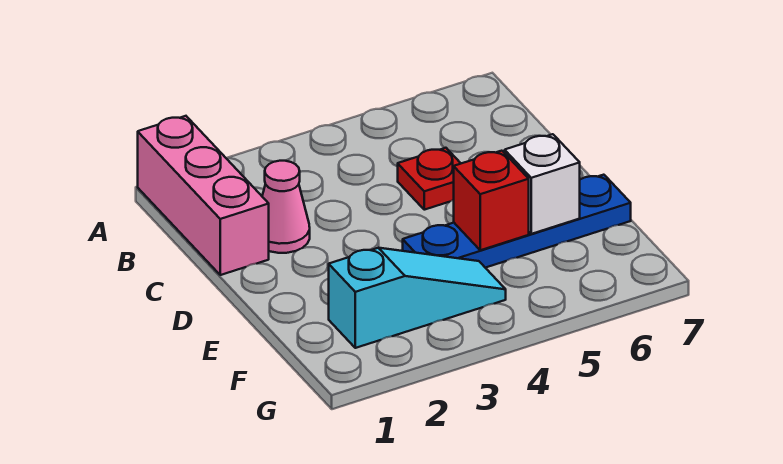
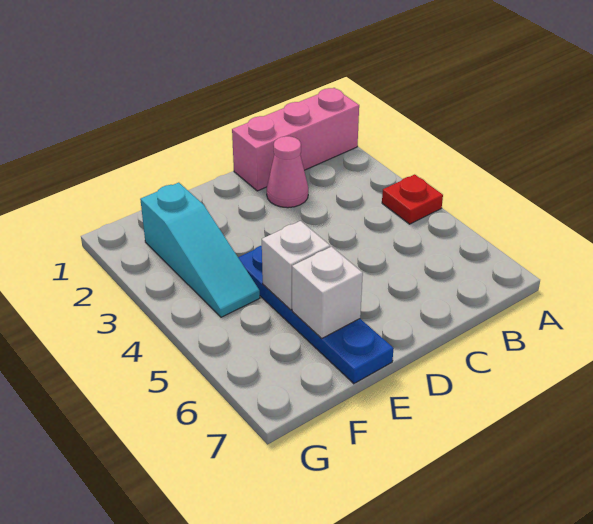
red plate C5 level 1 -> red plate A4 level 1
red brick E5 level 2 -> white brick E5 level 2

